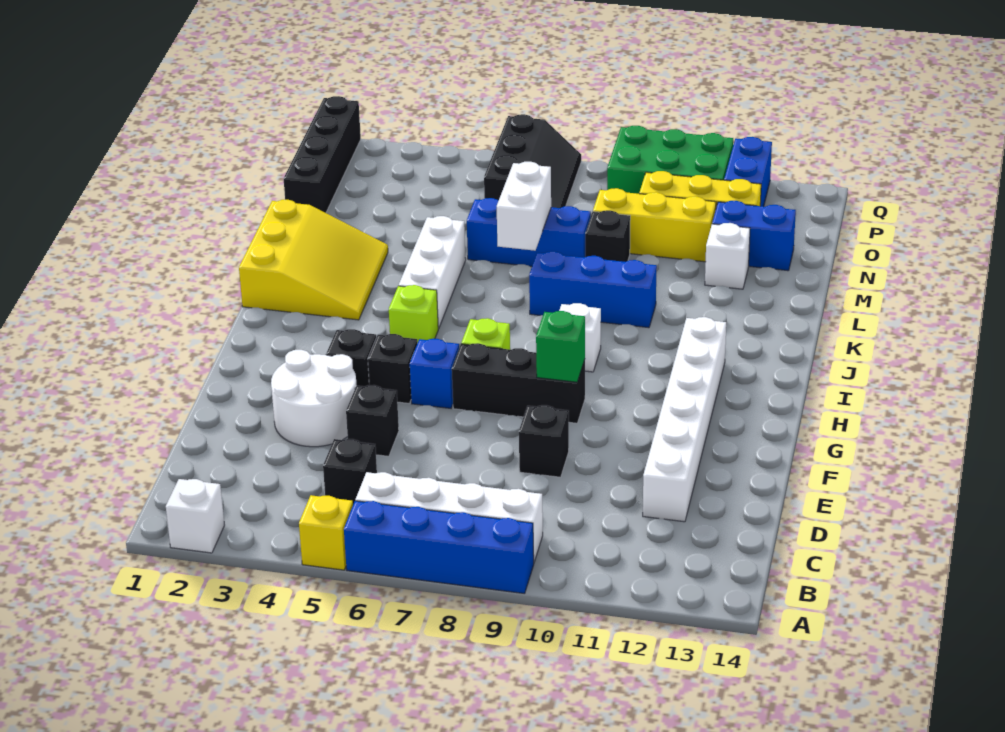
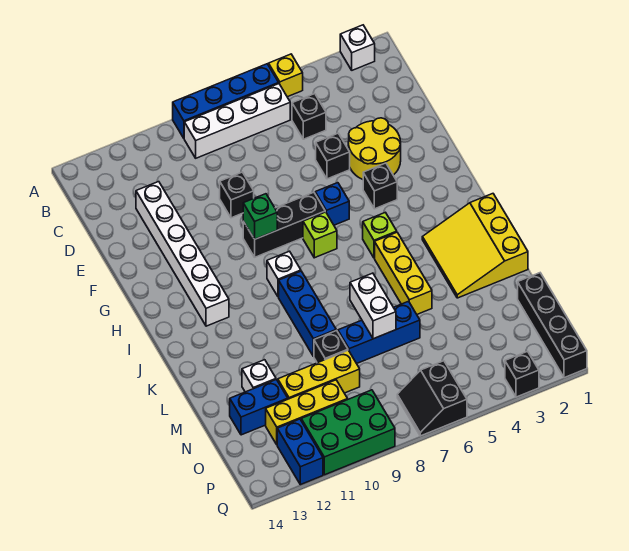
white round brick E3:F4 level 1 -> yellow round brick E3:F4 level 1
black brick G5 level 1 -> black brick Q3 level 1
white brick J5:L5 level 1 -> yellow brick J5:L5 level 1
blue brick K8:K10 level 1 -> blue brick J9:L9 level 1
black slope O6:Q7 level 1 top 6 -> black slope P6:Q7 level 1 top 6

